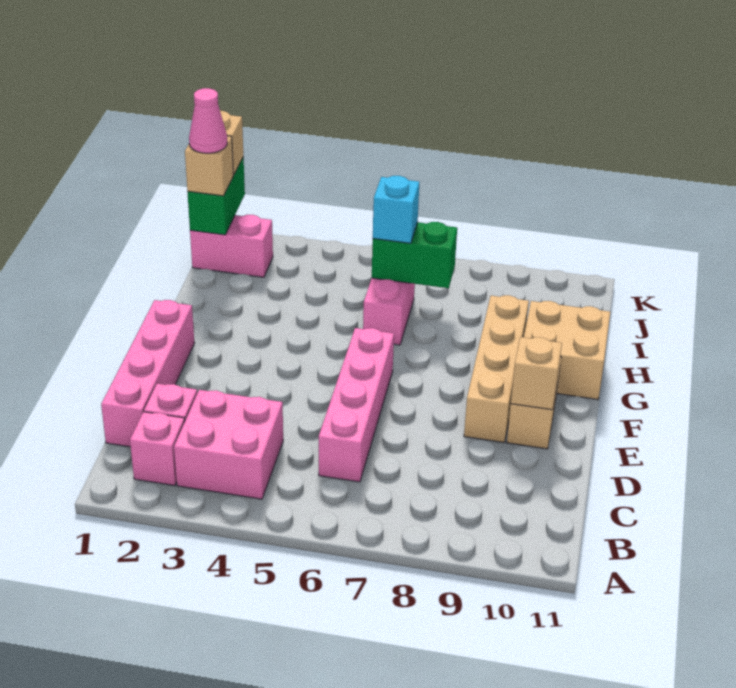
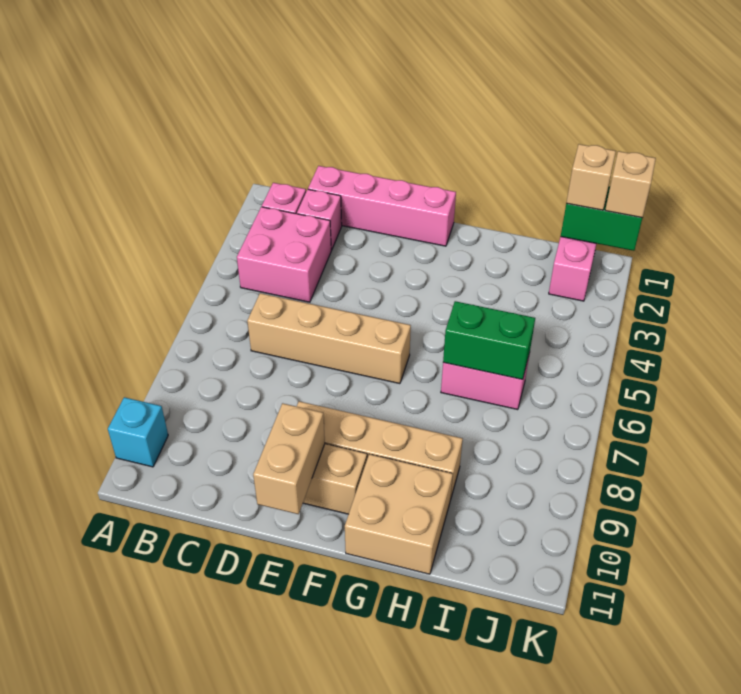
pink brick C6:F6 level 1 -> tan brick C6:F6 level 1
tan brick E10 level 2 -> tan brick E10:E11 level 2
green brick I6:I7 level 2 -> green brick H6:I6 level 2
cyan brick I6 level 3 -> cyan brick A10 level 1
pink cone J1 level 4 -> none

